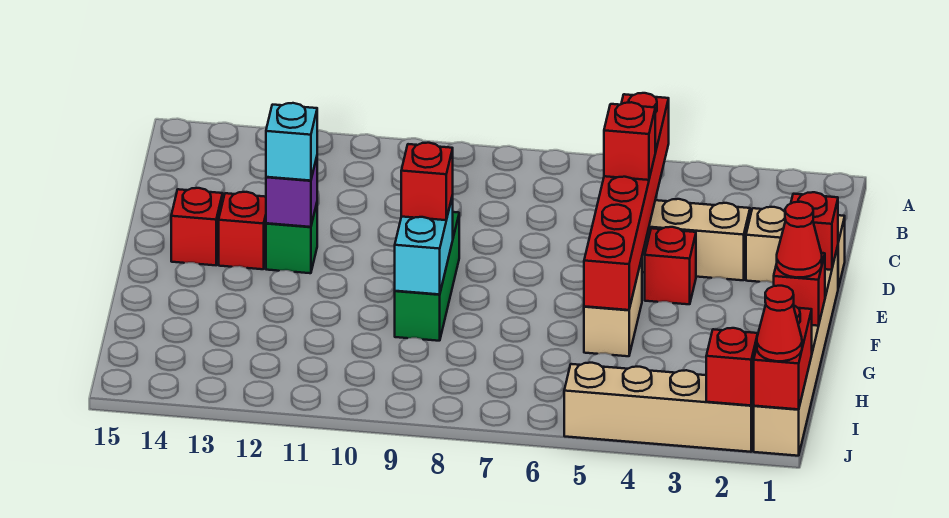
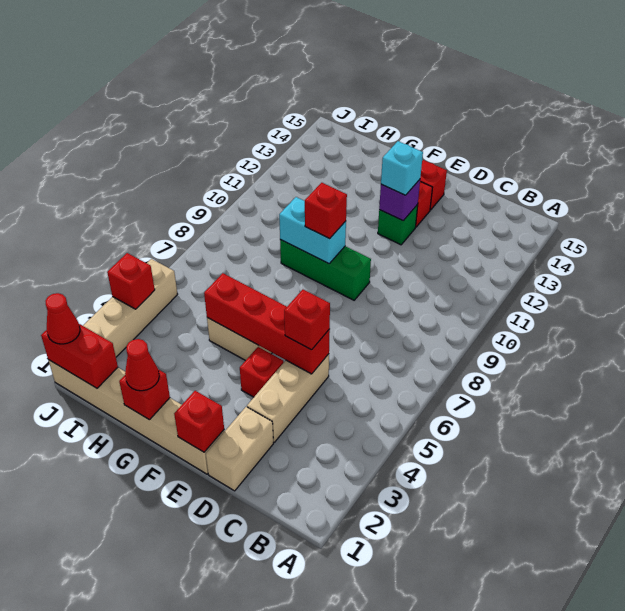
red brick B5:G5 level 2 -> red brick D5:G5 level 2
red brick J2 level 2 -> red brick J4 level 2

